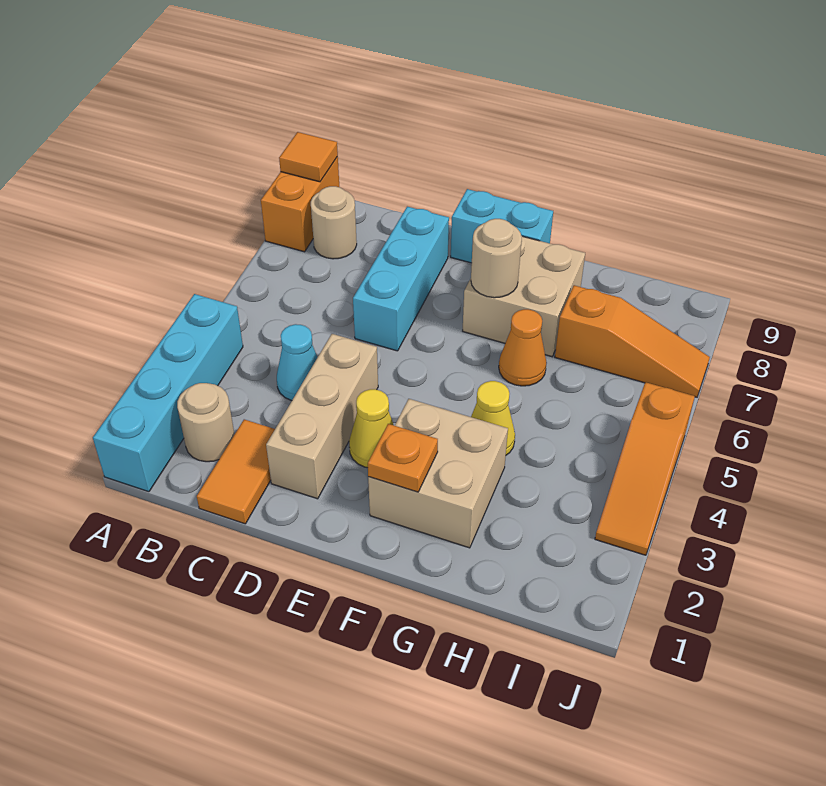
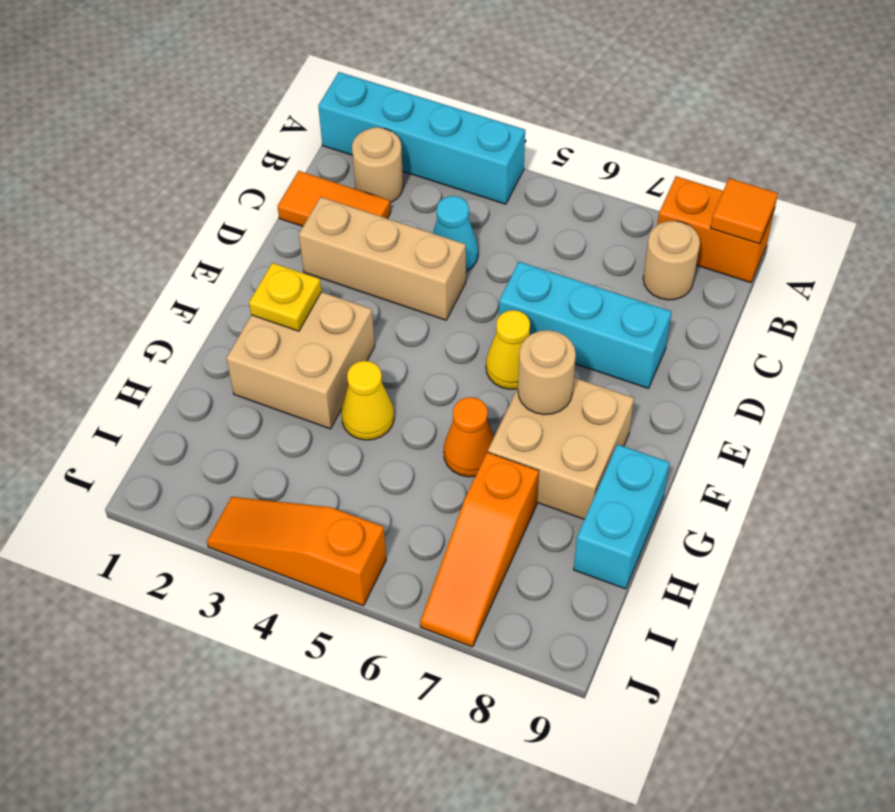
yellow cone E3 level 1 -> yellow cone E6 level 1
cyan brick E9:F9 level 1 -> cyan brick G9:H9 level 1
orange plate F2 level 2 -> yellow plate F2 level 2

